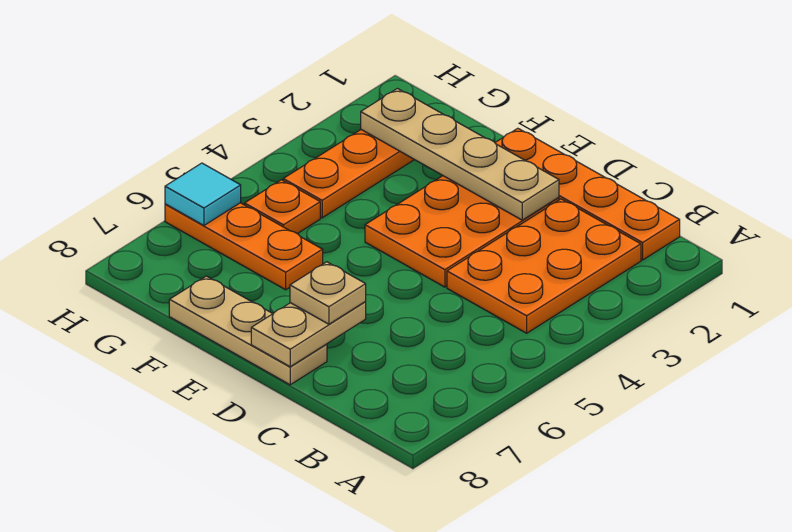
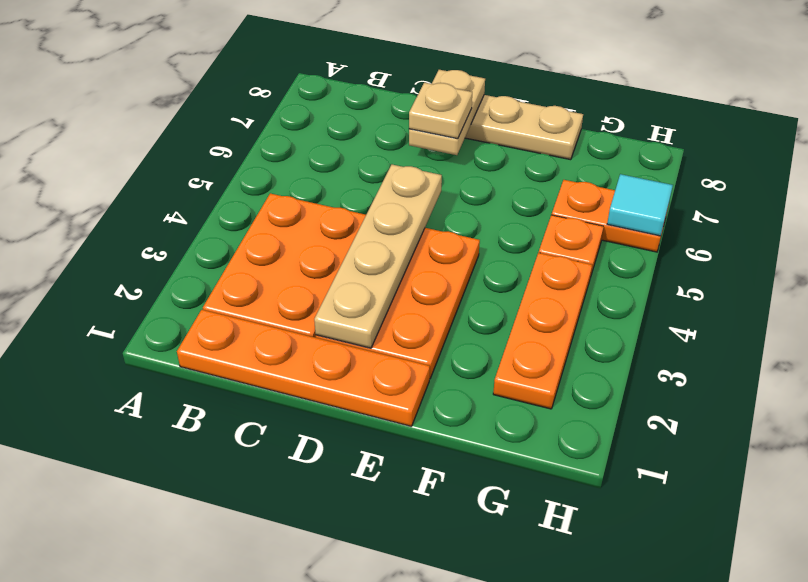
tan plate D2:G2 level 2 -> tan plate D2:D5 level 2
orange plate F6:H6 level 1 -> orange plate G6:H6 level 1

